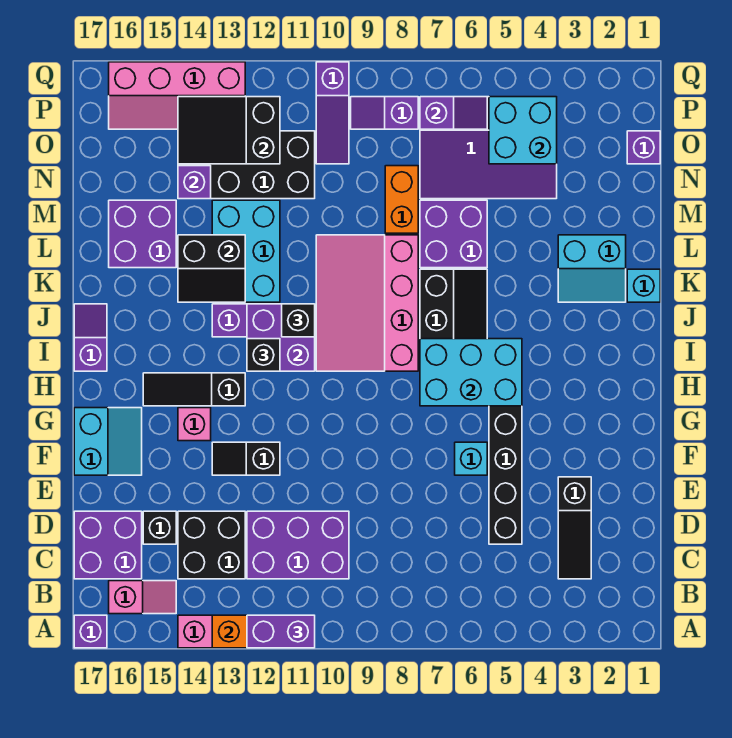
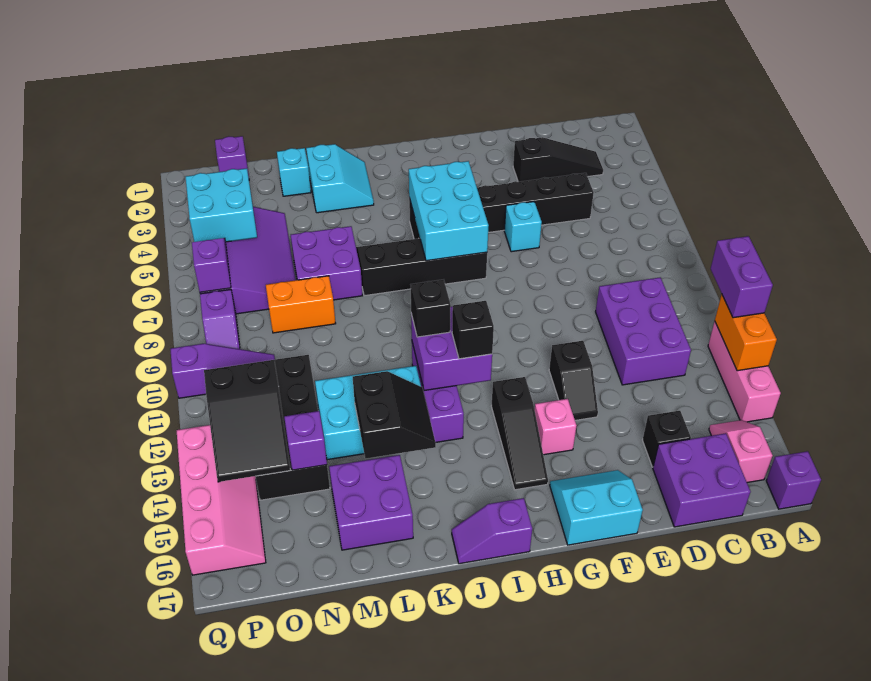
black brick C13:D14 level 1 -> none
pink slope I8:L10 level 1 top 8 -> none
cyan brick K1 level 1 -> cyan brick M2 level 1

